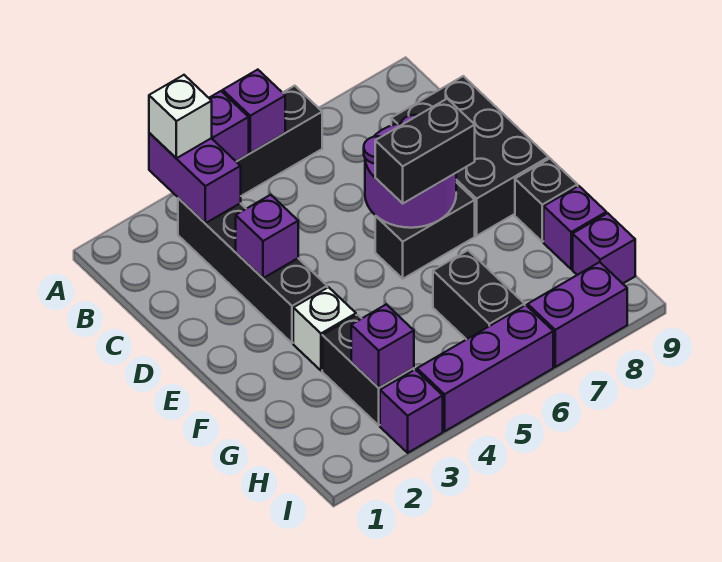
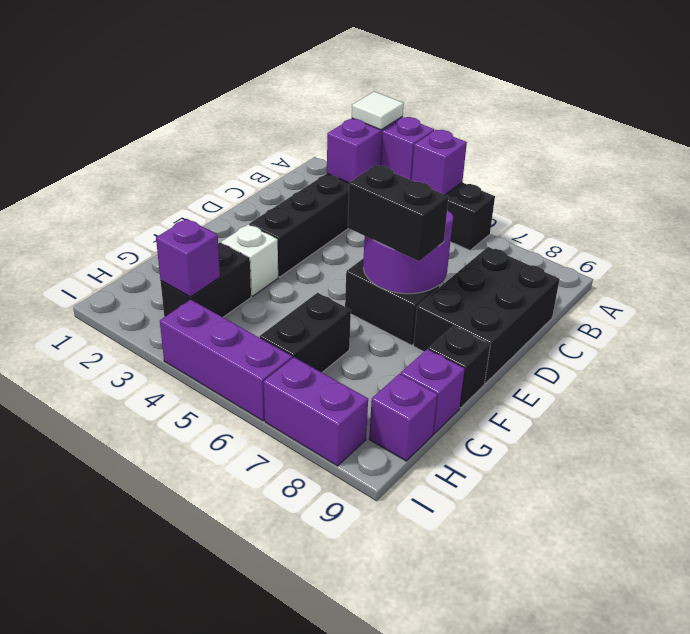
white brick A3 level 3 -> white tile A3 level 3
purple brick D3 level 2 -> none
purple brick I3 level 1 -> none

